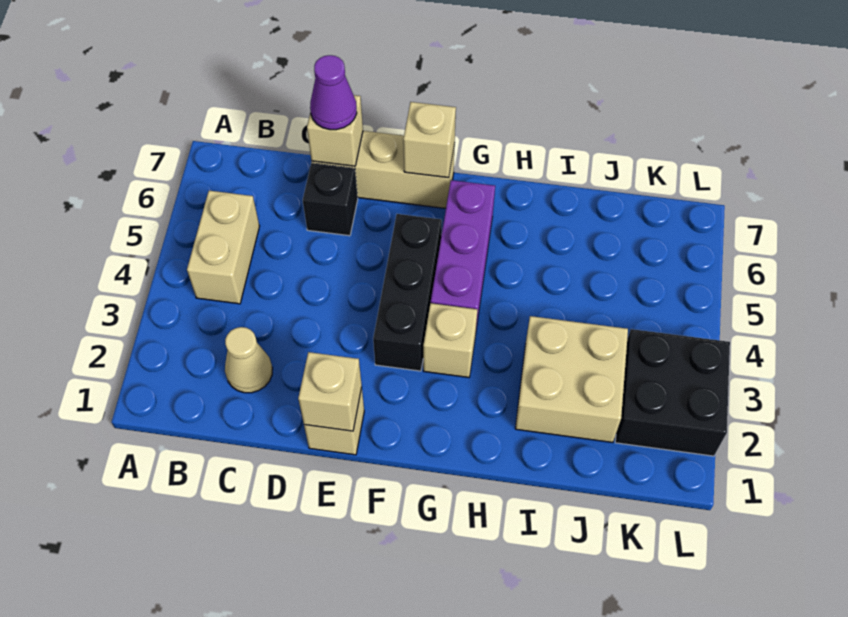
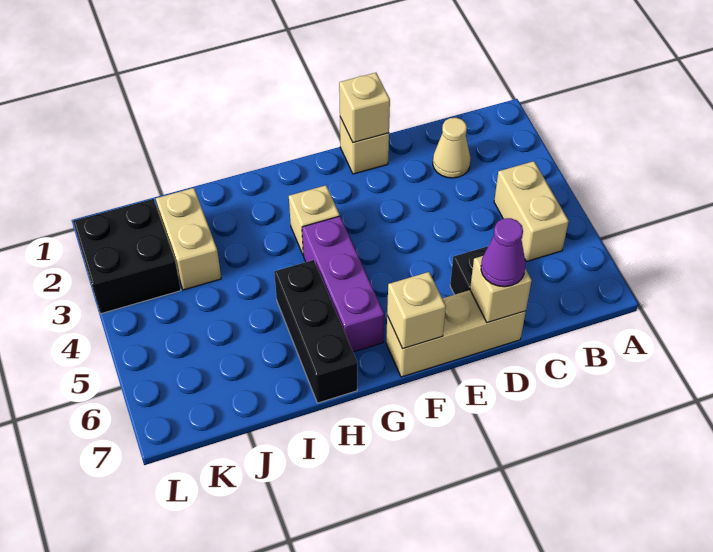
black brick F3:F5 level 1 -> black brick H5:H7 level 1
tan brick I2:J3 level 1 -> tan brick J2:J3 level 1

